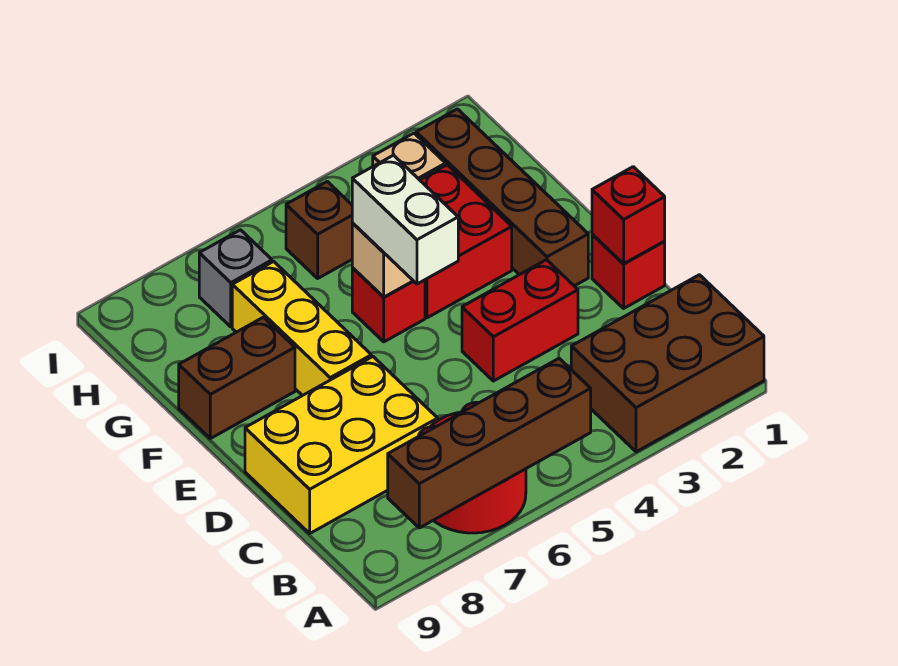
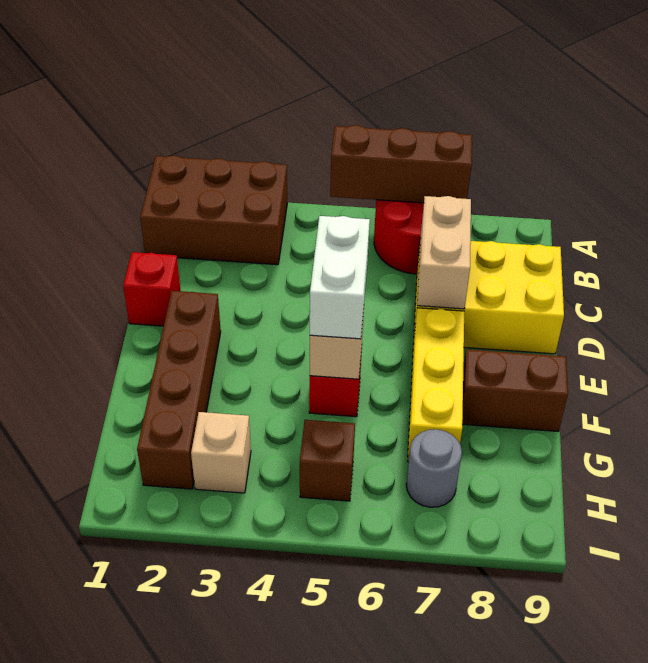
brown brick A5:A8 level 2 -> brown brick A5:A7 level 2
none -> tan brick C7:D7 level 2
red brick D1 level 2 -> none
red brick D3:D4 level 1 -> none
red brick F3:G4 level 1 -> none
grey brick H7 level 1 -> grey round brick H7 level 1

